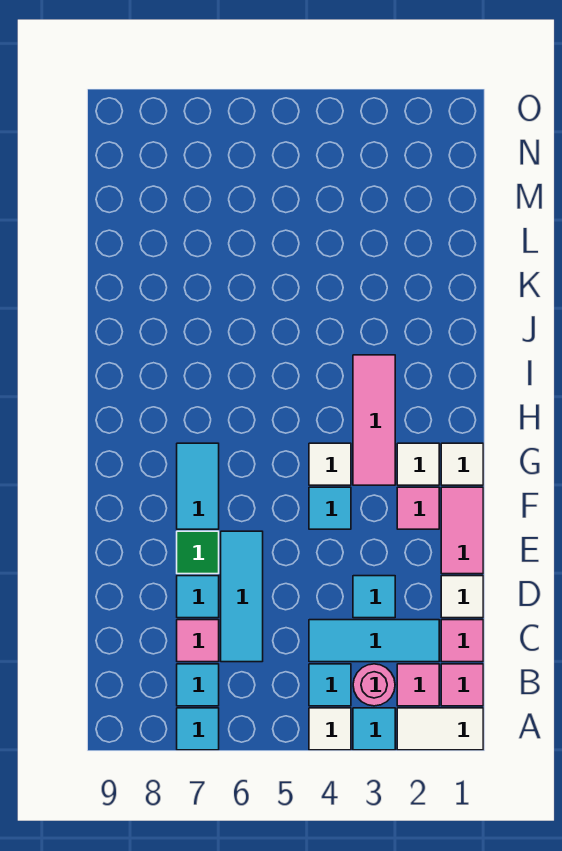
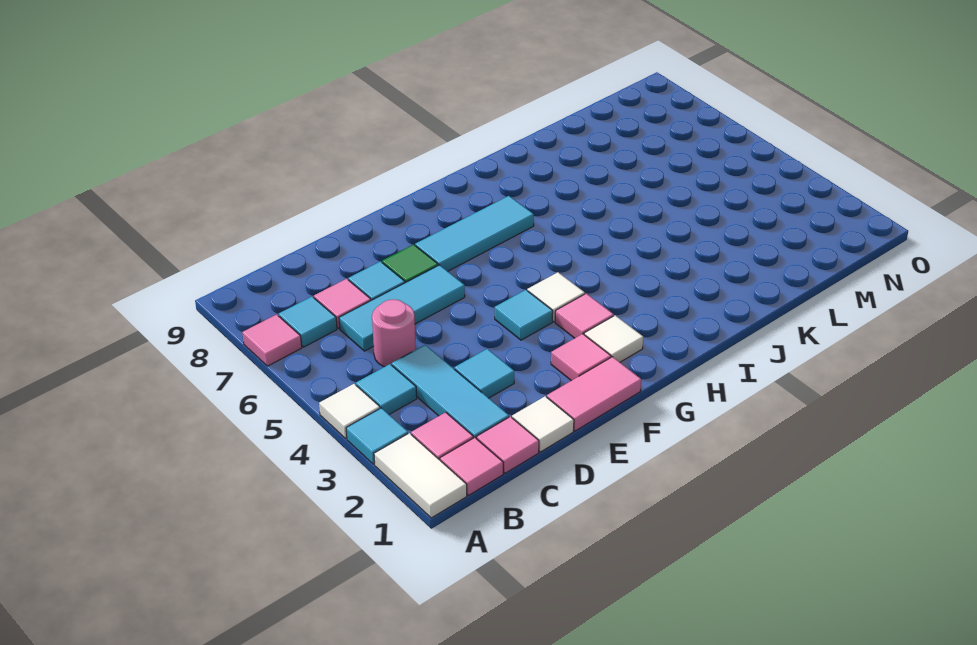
cyan tile A7 level 1 -> pink tile A7 level 1
pink round brick B3 level 1 -> pink round brick C5 level 1
cyan tile F7:G7 level 1 -> cyan tile F7:H7 level 1
white tile G1 level 1 -> none
pink tile G3:I3 level 1 -> pink tile G3 level 1

